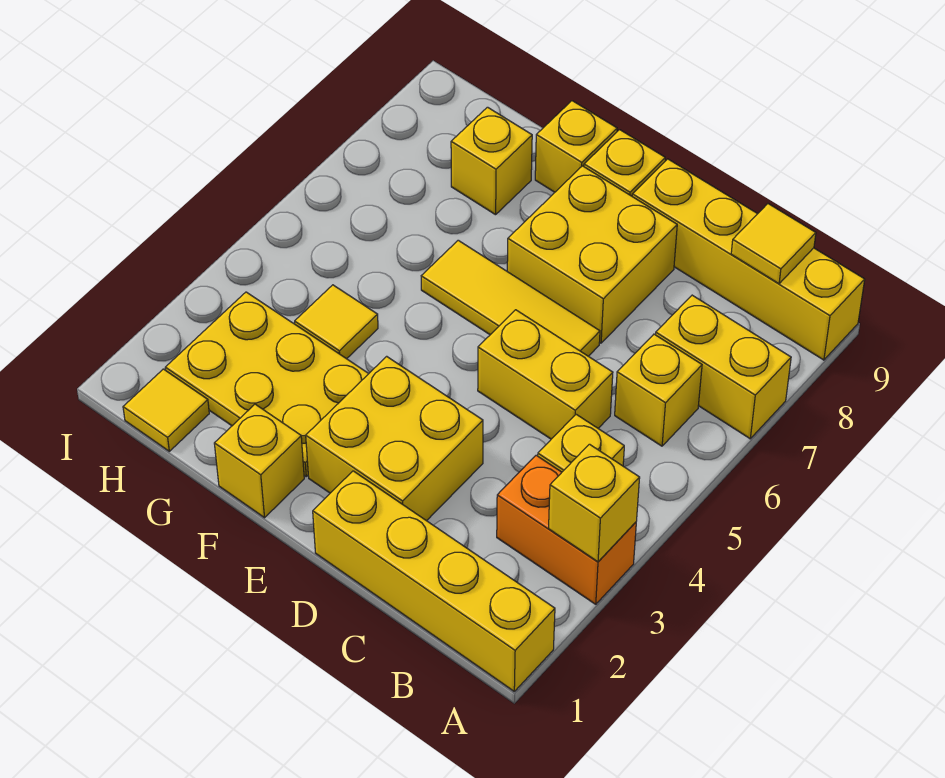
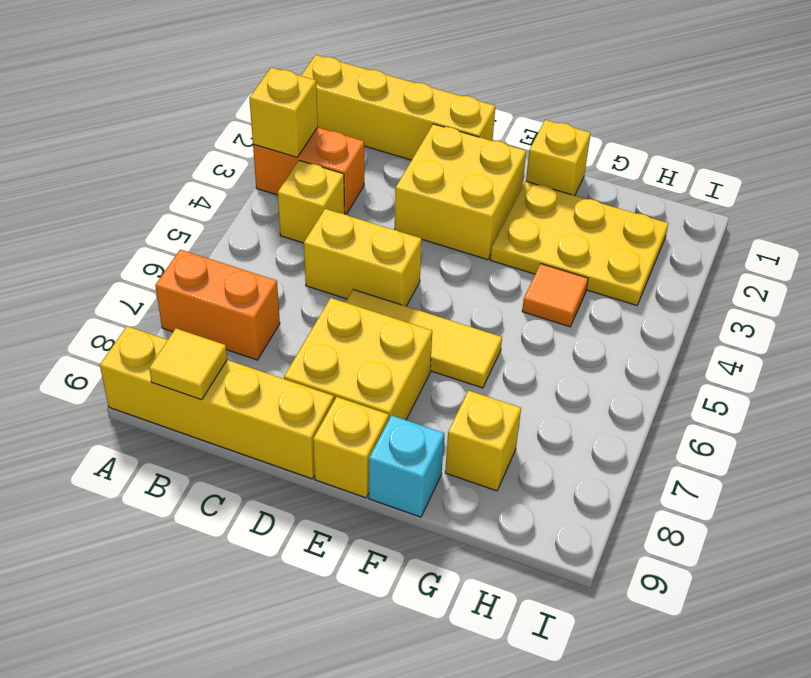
yellow brick A7:B7 level 1 -> orange brick A7:B7 level 1
yellow brick B6 level 1 -> none
yellow brick F9 level 1 -> cyan brick F9 level 1
yellow tile G4 level 1 -> orange tile G4 level 1
yellow tile H1 level 1 -> none

